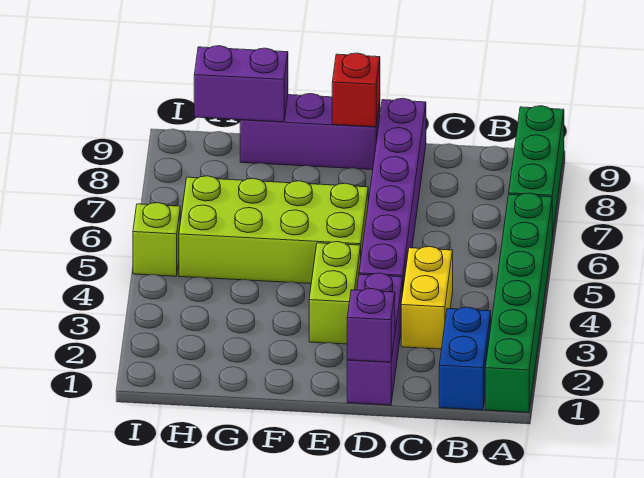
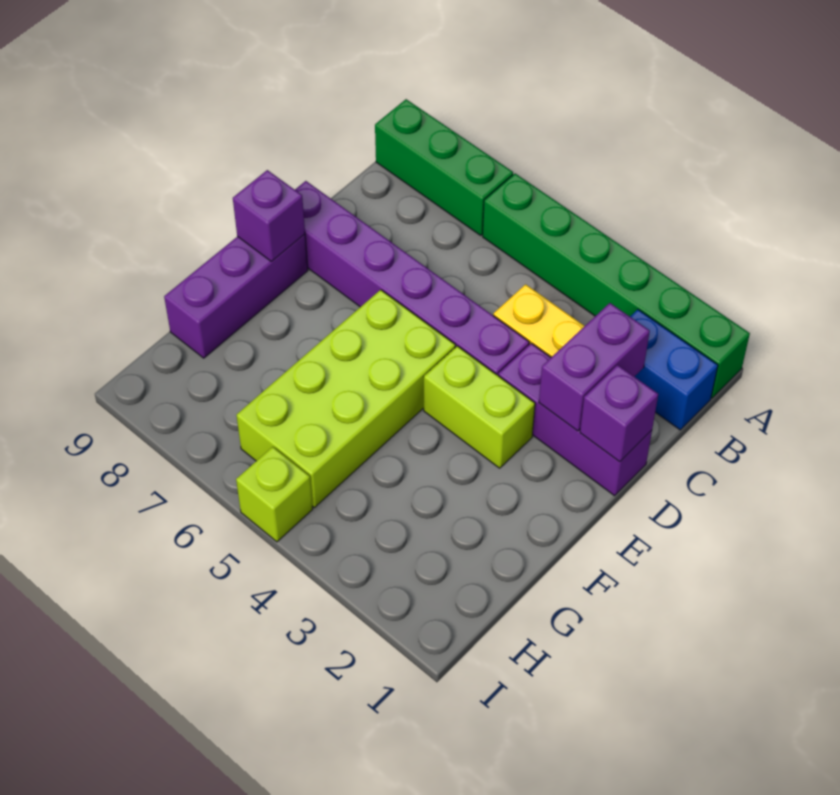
red brick E9 level 2 -> purple brick E9 level 2
purple brick G9:H9 level 2 -> purple brick C2:D2 level 2

